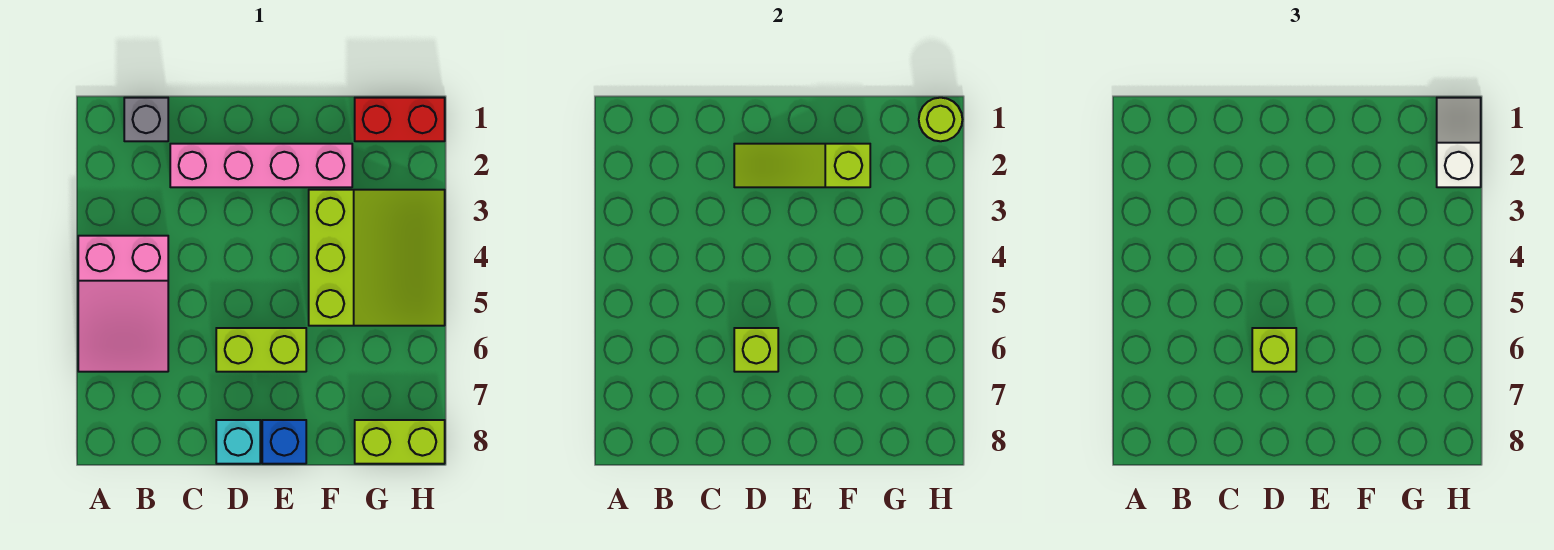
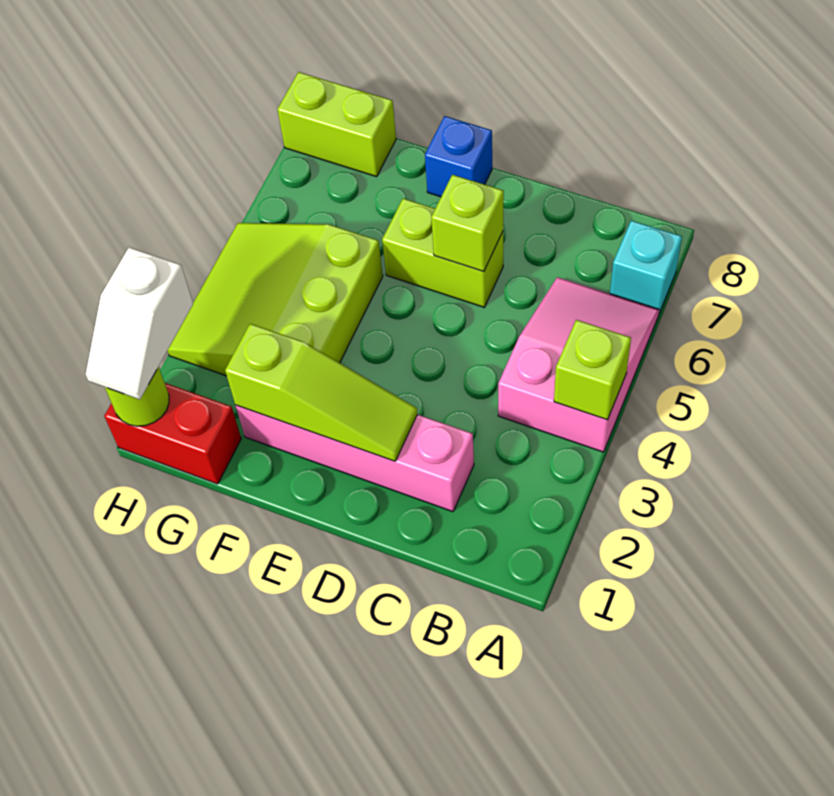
grey brick B1 level 1 -> none
lime brick D6 level 3 -> lime brick A4 level 2
cyan brick D8 level 1 -> cyan brick A7 level 1

